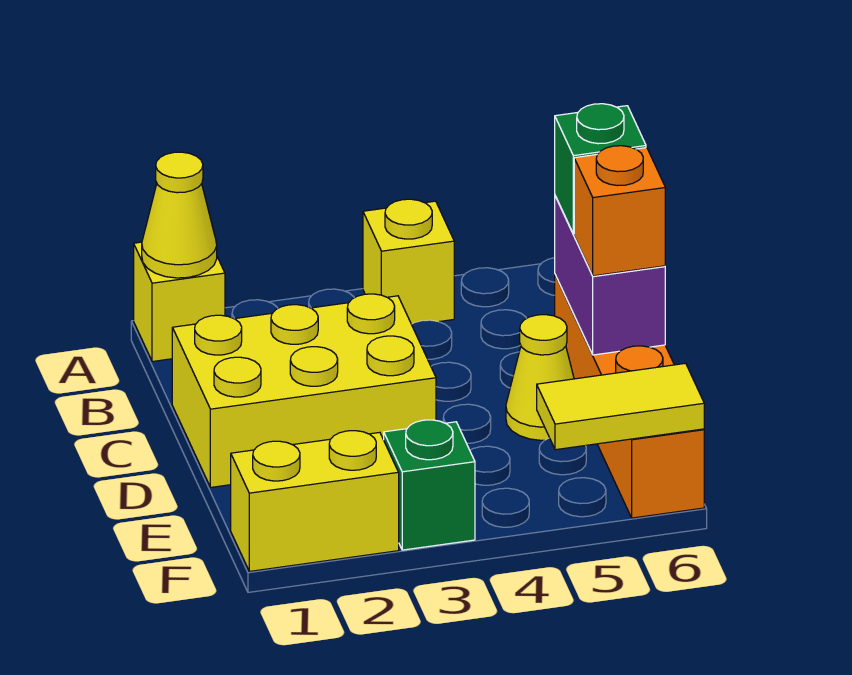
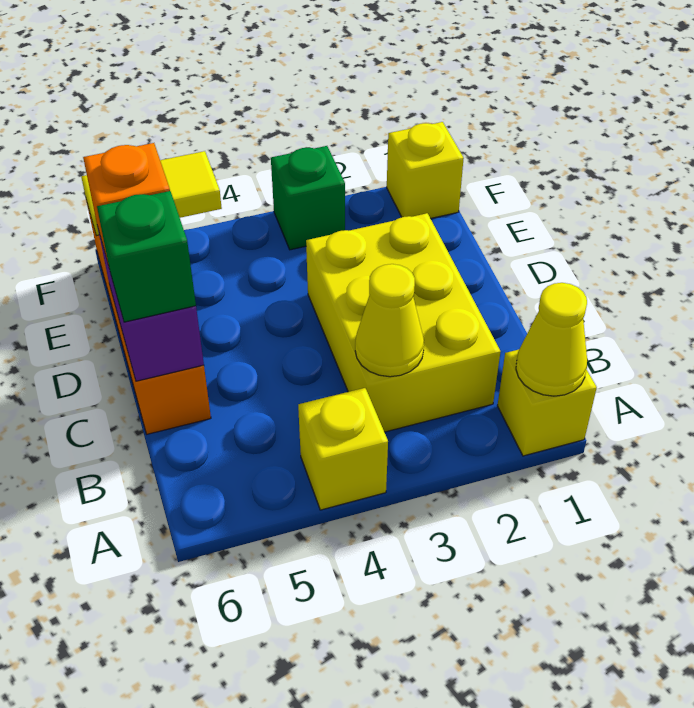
yellow brick C1:D3 level 1 -> yellow brick B2:D3 level 1
yellow cone D5 level 1 -> yellow cone B3 level 2
yellow brick F1:F2 level 1 -> yellow brick F1 level 1

